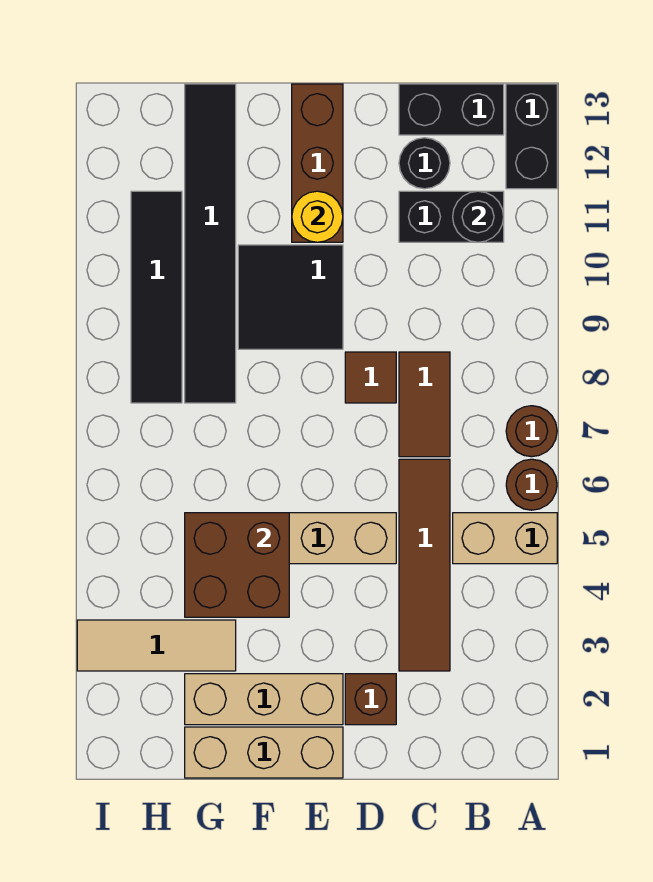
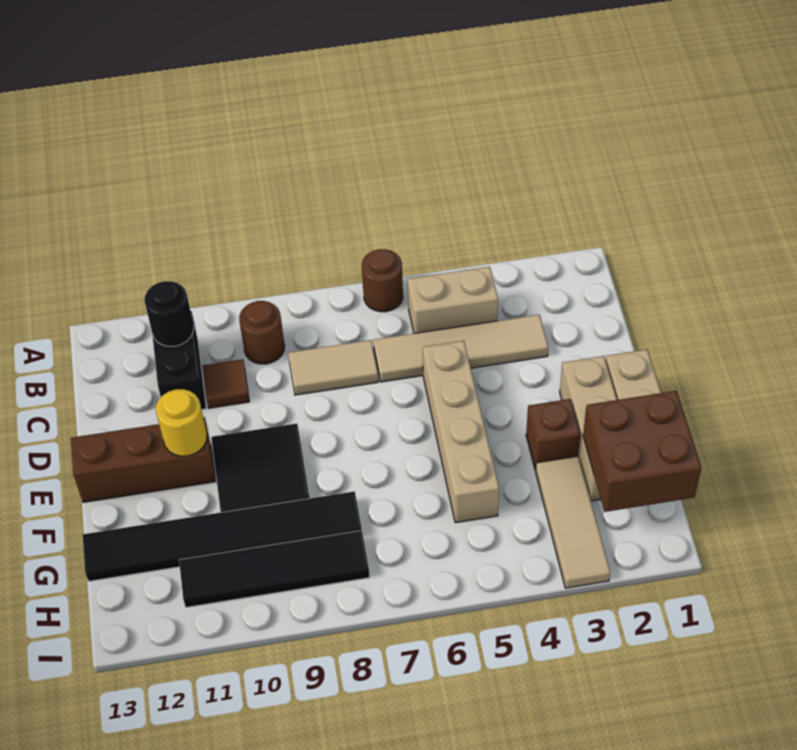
tan brick A5:B5 level 1 -> tan brick B4:B5 level 1
brown round brick A7 level 1 -> brown round brick B9 level 1
black brick A12:A13 level 1 -> none
black brick B13:C13 level 1 -> none
brown tile C3:C6 level 1 -> tan tile C3:C6 level 1
brown tile C7:C8 level 1 -> tan tile C7:C8 level 1
black round brick C12 level 1 -> none
brown brick D2 level 1 -> brown brick F3 level 1
brown tile D8 level 1 -> brown tile C10 level 1
brown brick F4:G5 level 2 -> brown brick G1:H2 level 2

